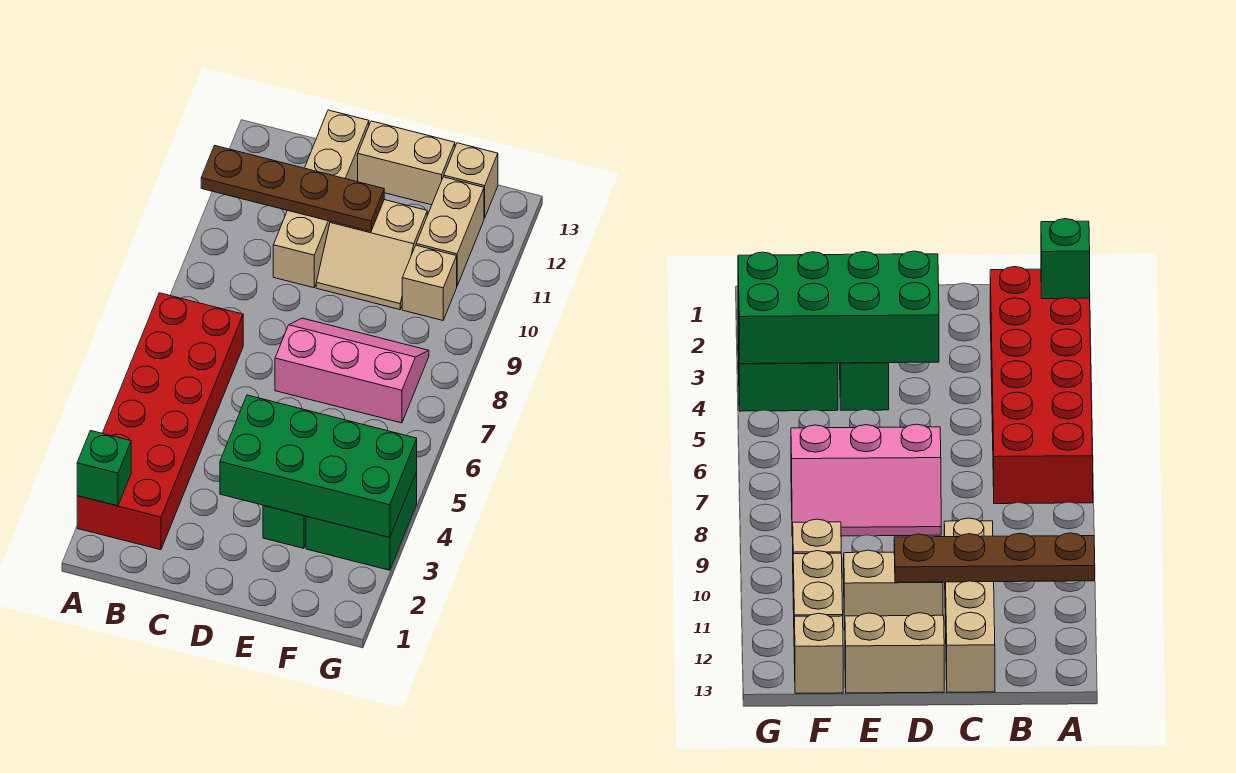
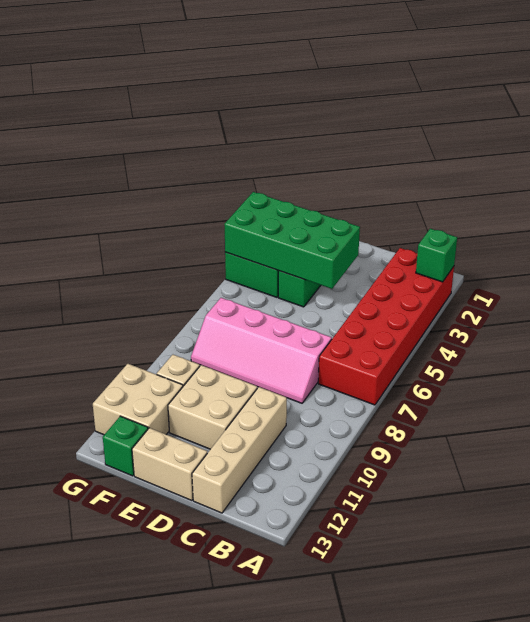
brown plate A11:D11 level 2 -> none
pink slope D7:F8 level 1 top 7 -> pink slope C7:F8 level 1 top 7
tan slope D10:E11 level 1 top 11 -> tan brick D10:E11 level 1
tan brick F11:F12 level 1 -> tan brick F11:G12 level 1
tan brick F13 level 1 -> green brick F13 level 1

